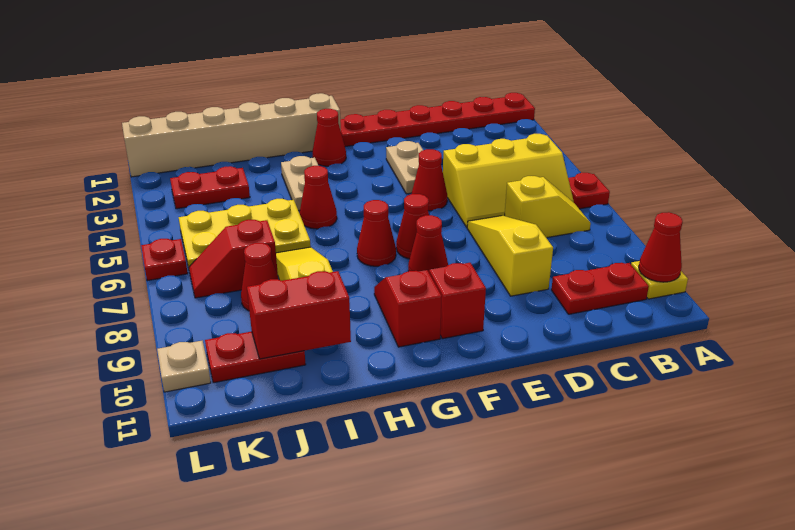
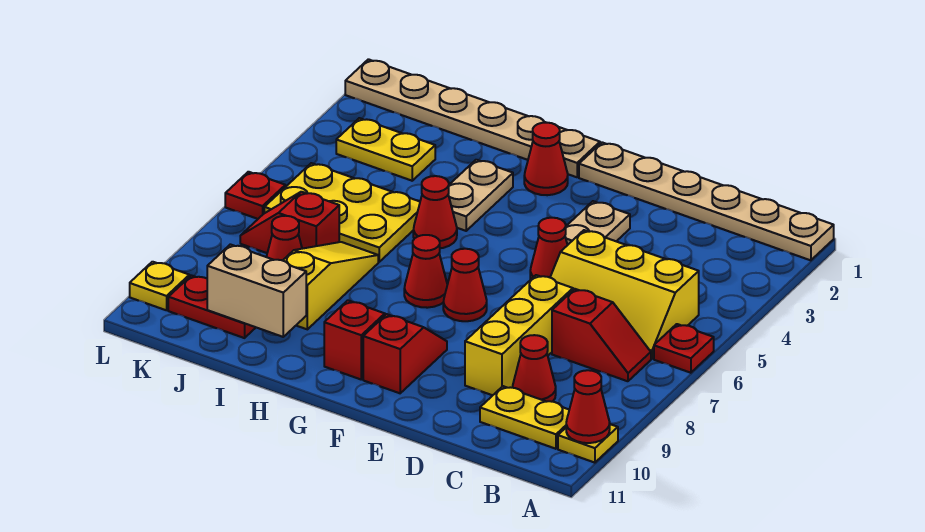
red plate A1:F1 level 1 -> tan plate A1:F1 level 1
yellow slope B7:C7 level 1 top C -> red slope B7:C7 level 1 top C
red plate B10:C10 level 1 -> yellow plate B10:C10 level 1
yellow slope D7:D9 level 1 top 9 -> yellow brick D7:D9 level 1
red cone F8 level 1 -> red cone C9 level 1
tan brick G1:L1 level 1 -> tan plate G1:L1 level 1
red brick I10:J10 level 2 -> tan brick I10:J10 level 2
red plate J3:K3 level 1 -> yellow plate J3:K3 level 1
tan plate L10 level 1 -> yellow plate L10 level 1

